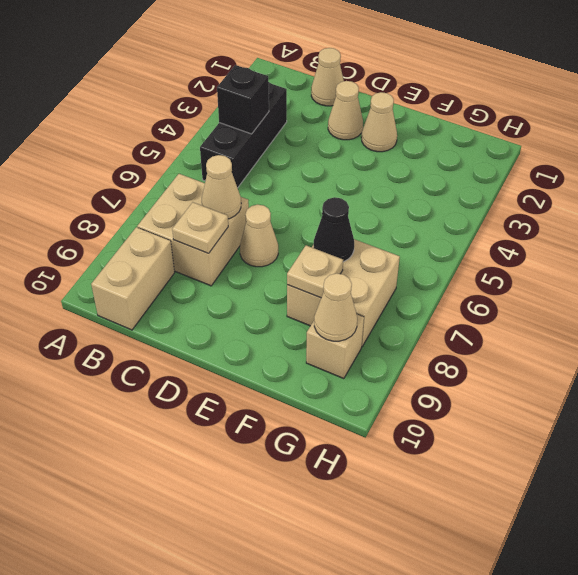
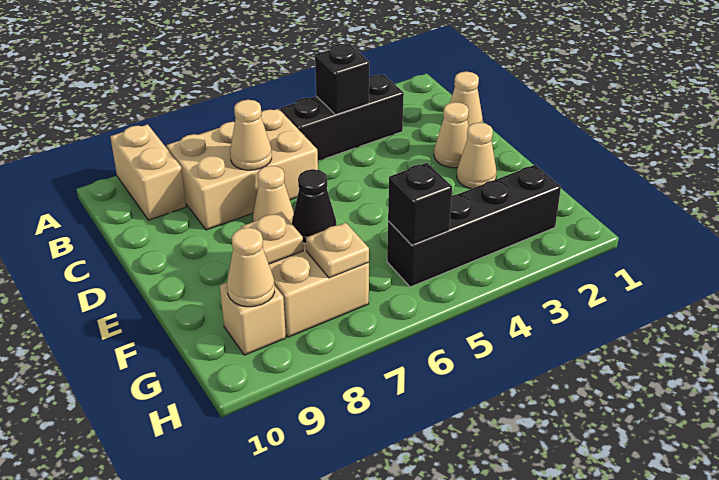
tan brick B7:C8 level 1 -> tan brick B6:C8 level 1
tan brick B9:B10 level 1 -> tan brick A9:B9 level 1
tan plate C8 level 2 -> tan plate G7 level 2
none -> black brick G2:G5 level 1
none -> black brick G5 level 2

